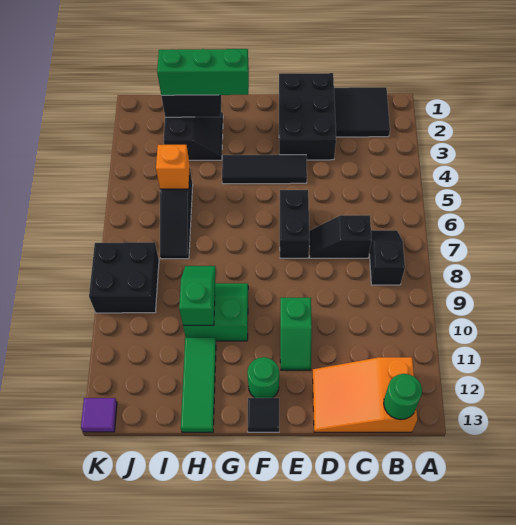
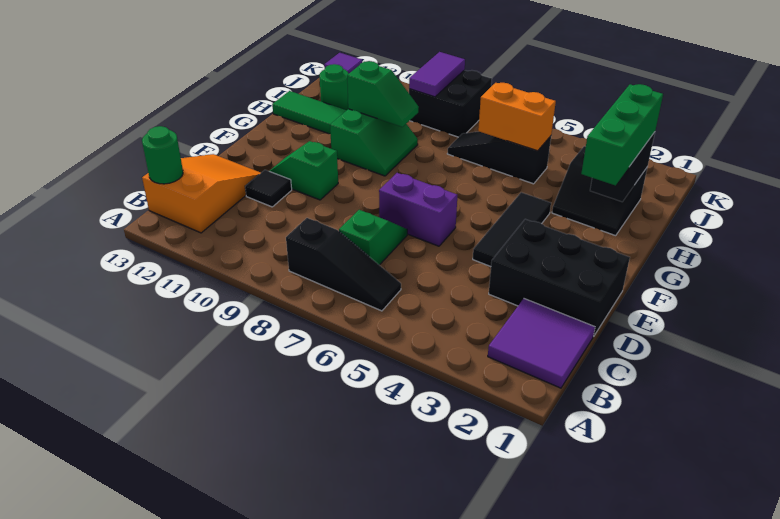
black tile B1:C2 level 1 -> purple tile B1:C2 level 1
black slope B7:B8 level 1 top 8 -> black slope B6:B8 level 1 top 8
black slope C7:D7 level 1 top C -> green slope C7:D7 level 1 top C
black brick E6:E7 level 1 -> purple brick E6:E7 level 1
green round brick F12 level 1 -> green round brick I12 level 1
black tile F13 level 1 -> black tile D11 level 1
orange brick I5 level 2 -> orange brick I5:I6 level 2
none -> purple tile J9:K9 level 2

